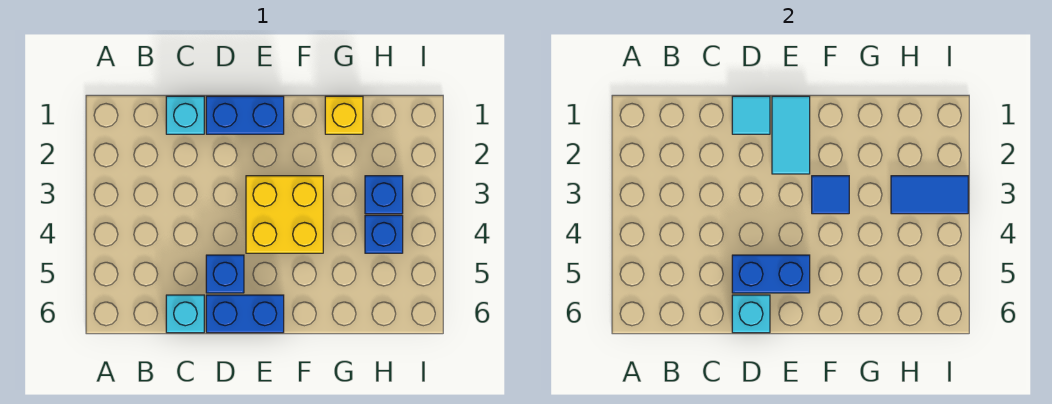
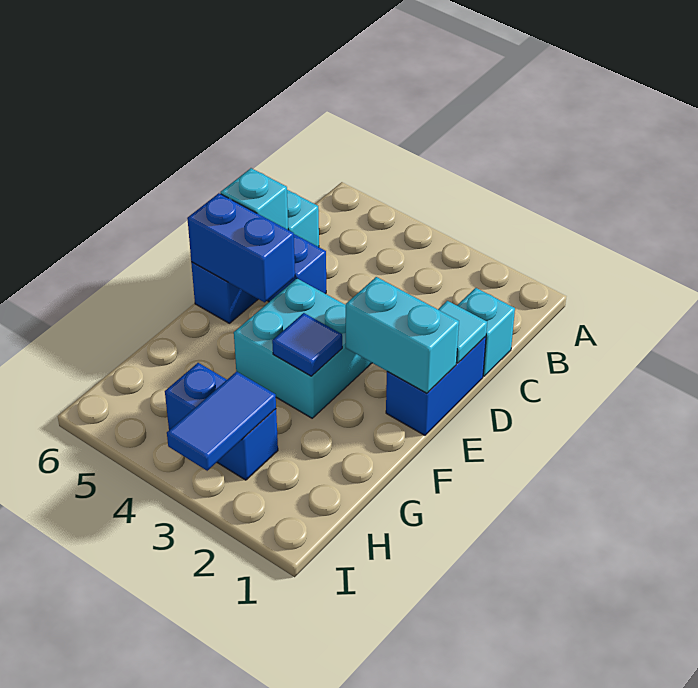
blue brick D5:E5 level 2 -> blue brick E5:E6 level 2
cyan tile E1:E2 level 2 -> cyan brick E1:E2 level 2
yellow brick E3:F4 level 1 -> cyan brick E3:F4 level 1
yellow brick G1 level 1 -> none

